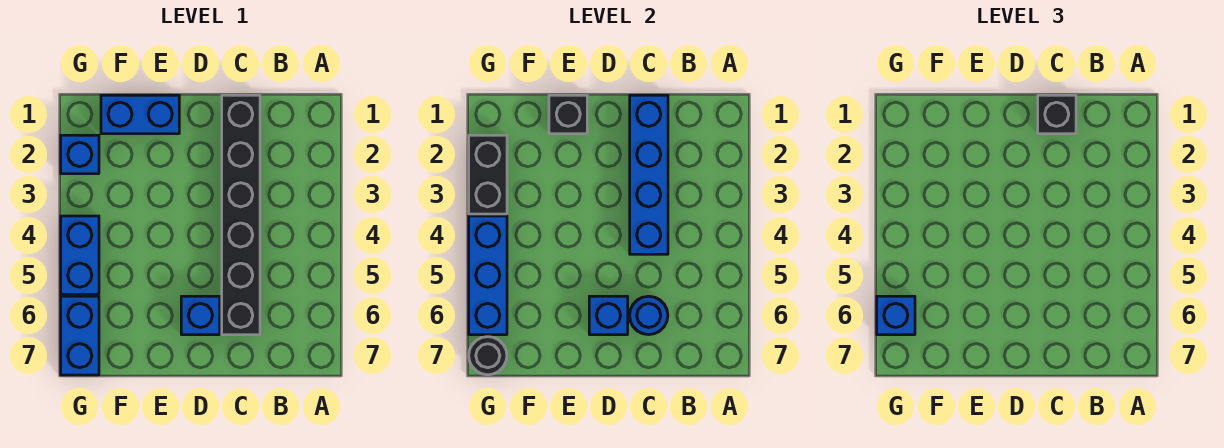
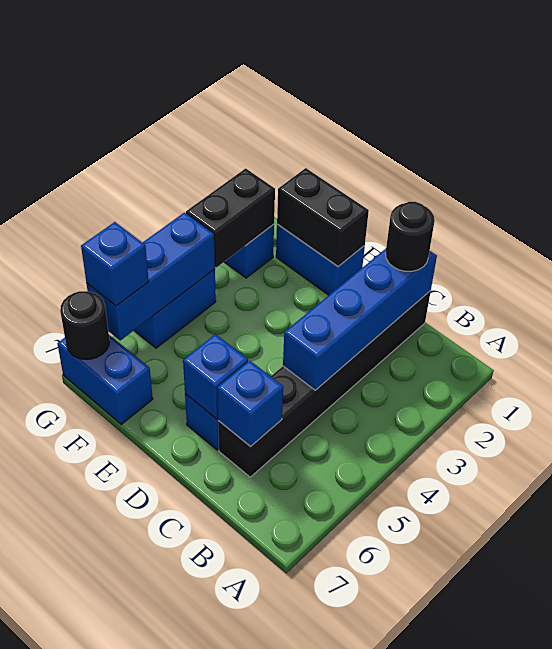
black brick C1 level 3 -> black round brick C1 level 3
blue round brick C6 level 2 -> blue brick C6 level 2
black brick E1 level 2 -> black brick E1:F1 level 2
blue brick G6:G7 level 1 -> blue brick F7:G7 level 1

